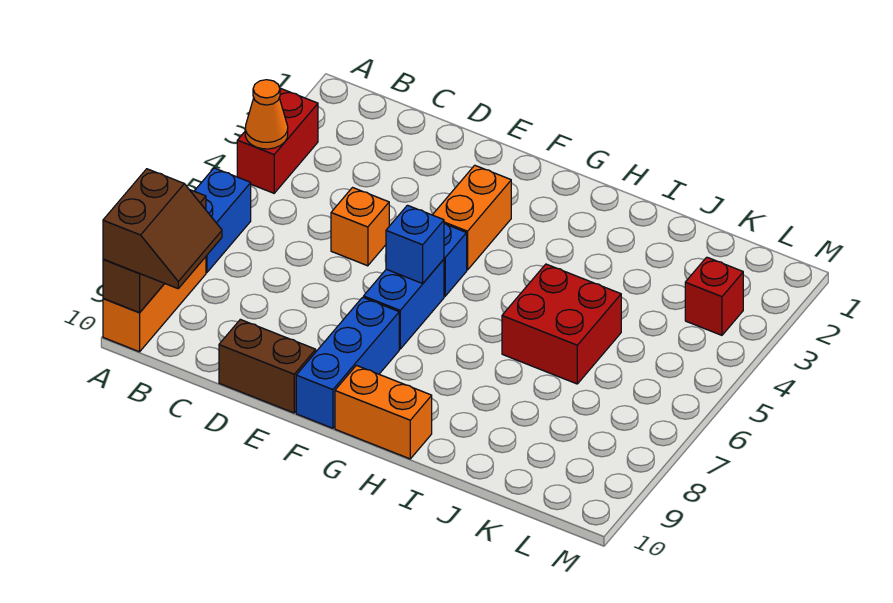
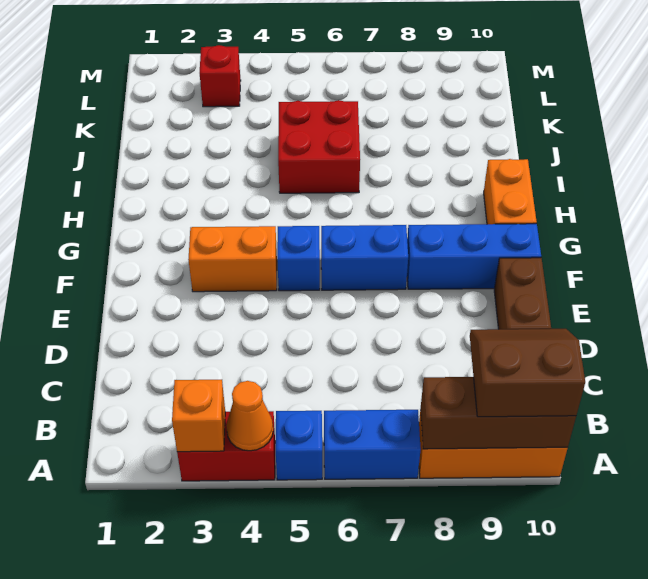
orange brick D5 level 1 -> orange brick A3 level 2
blue brick F6 level 2 -> blue brick A5 level 1

